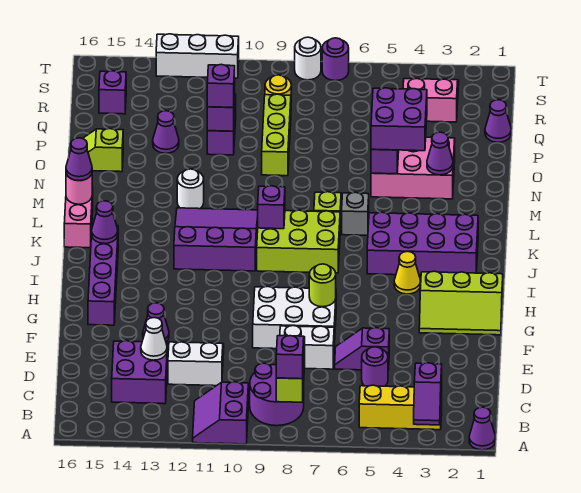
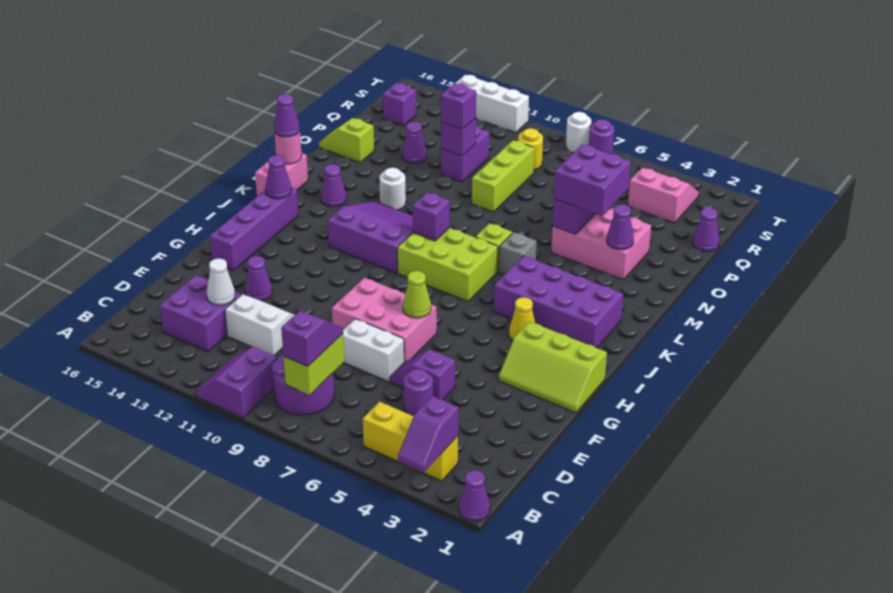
white brick F7:G9 level 1 -> pink brick F7:G9 level 1
lime round brick G7 level 2 -> lime cone G7 level 2
none -> purple cone L14 level 1

